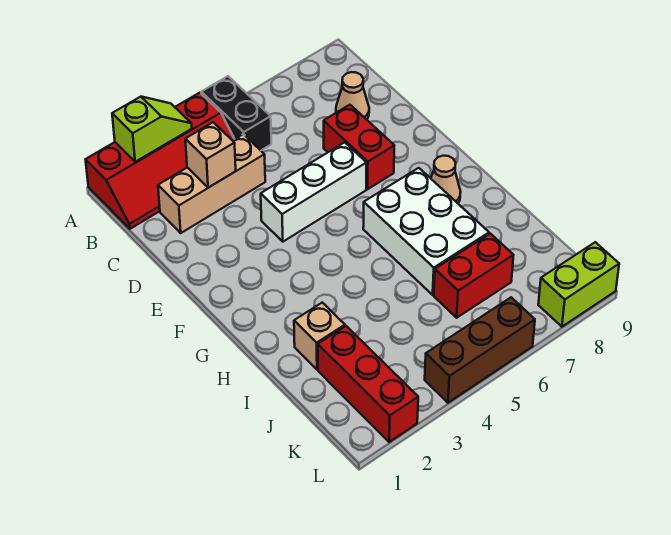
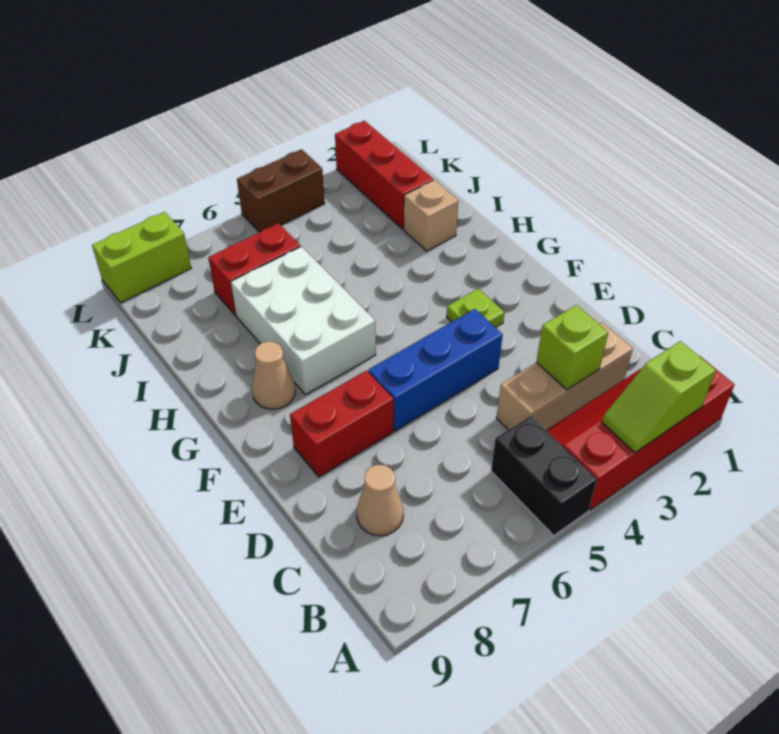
tan brick C3 level 2 -> lime brick C3 level 2
red brick D7:E7 level 1 -> red brick E7:E8 level 1
white brick E4:E6 level 1 -> blue brick E4:E6 level 1
none -> lime plate F3 level 1
brown brick L4:L6 level 1 -> brown brick L4:L5 level 1

